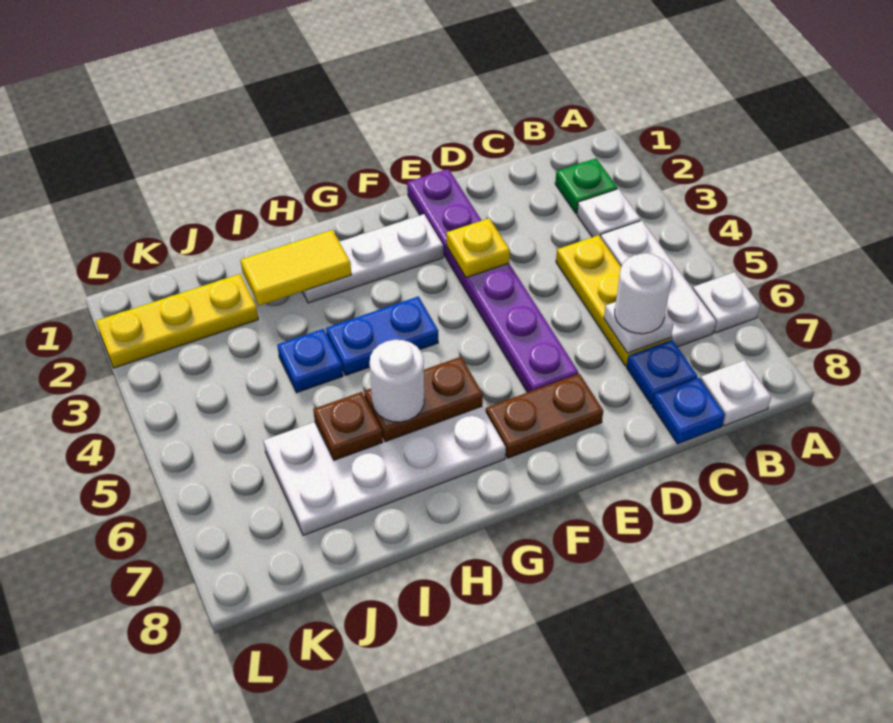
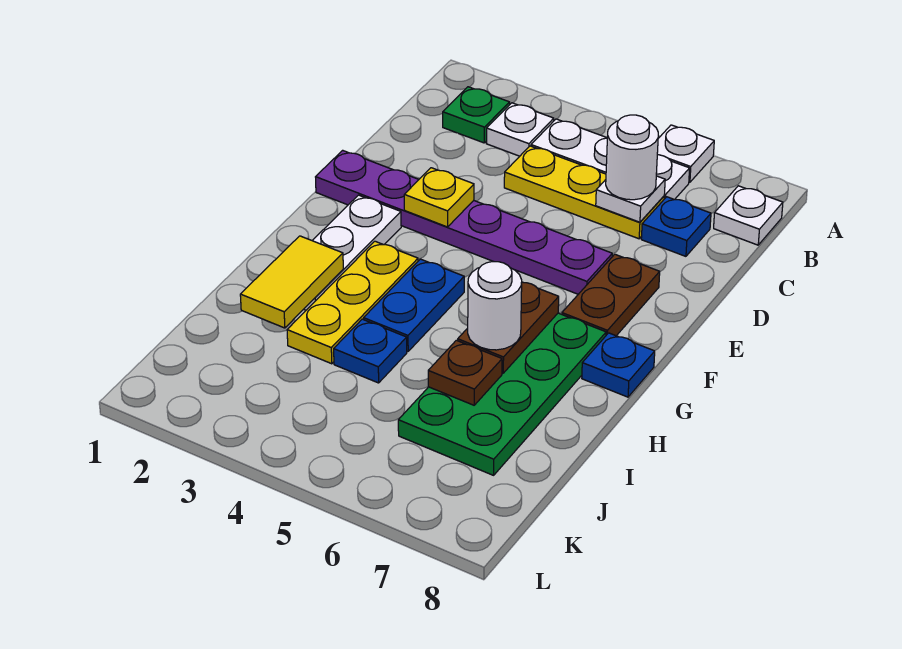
blue plate C8 level 1 -> blue plate G8 level 1
white plate G6:J7 level 1 -> green plate G6:J7 level 1
yellow plate J2:L2 level 1 -> yellow plate G3:I3 level 1

